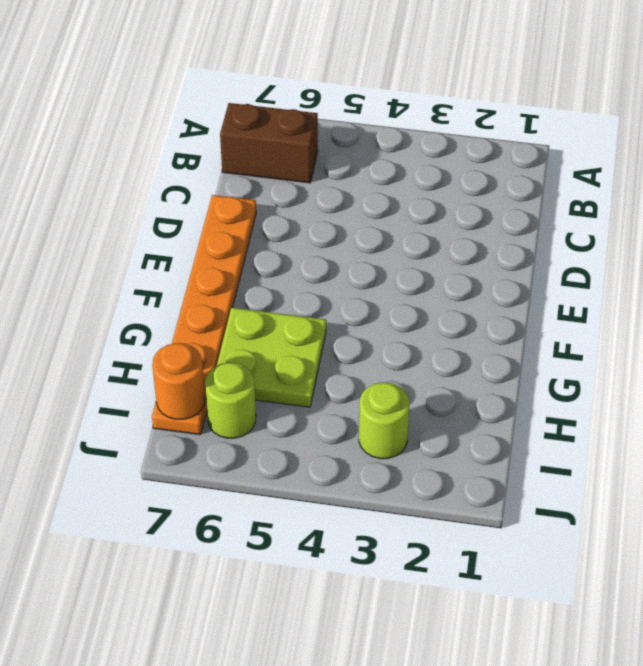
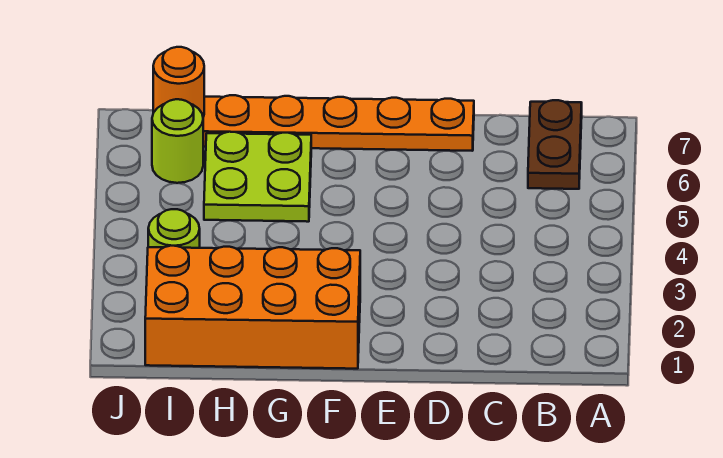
brown brick B6:B7 level 1 -> brown plate B6:B7 level 1
none -> orange brick F1:I2 level 1

